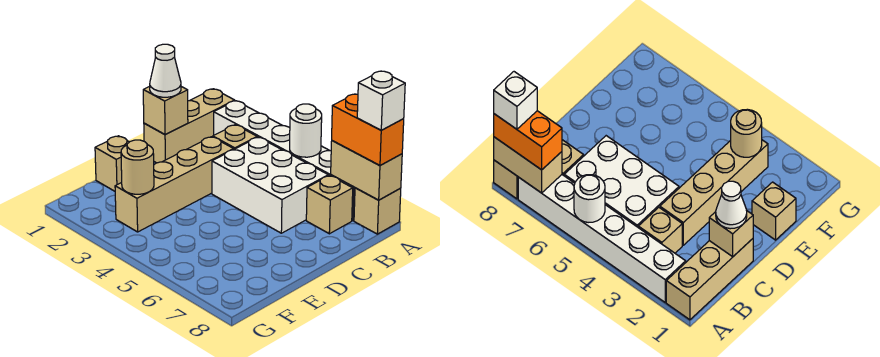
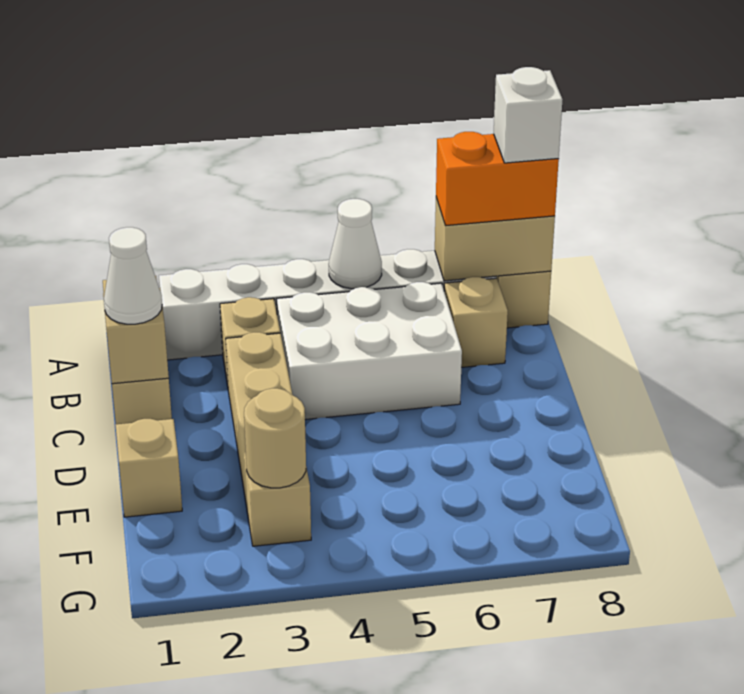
white round brick A5 level 2 -> white cone A5 level 2

